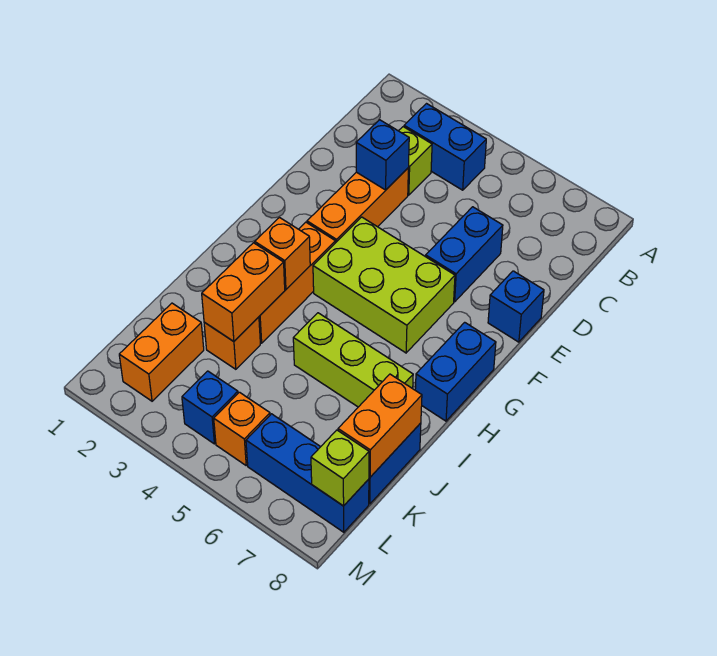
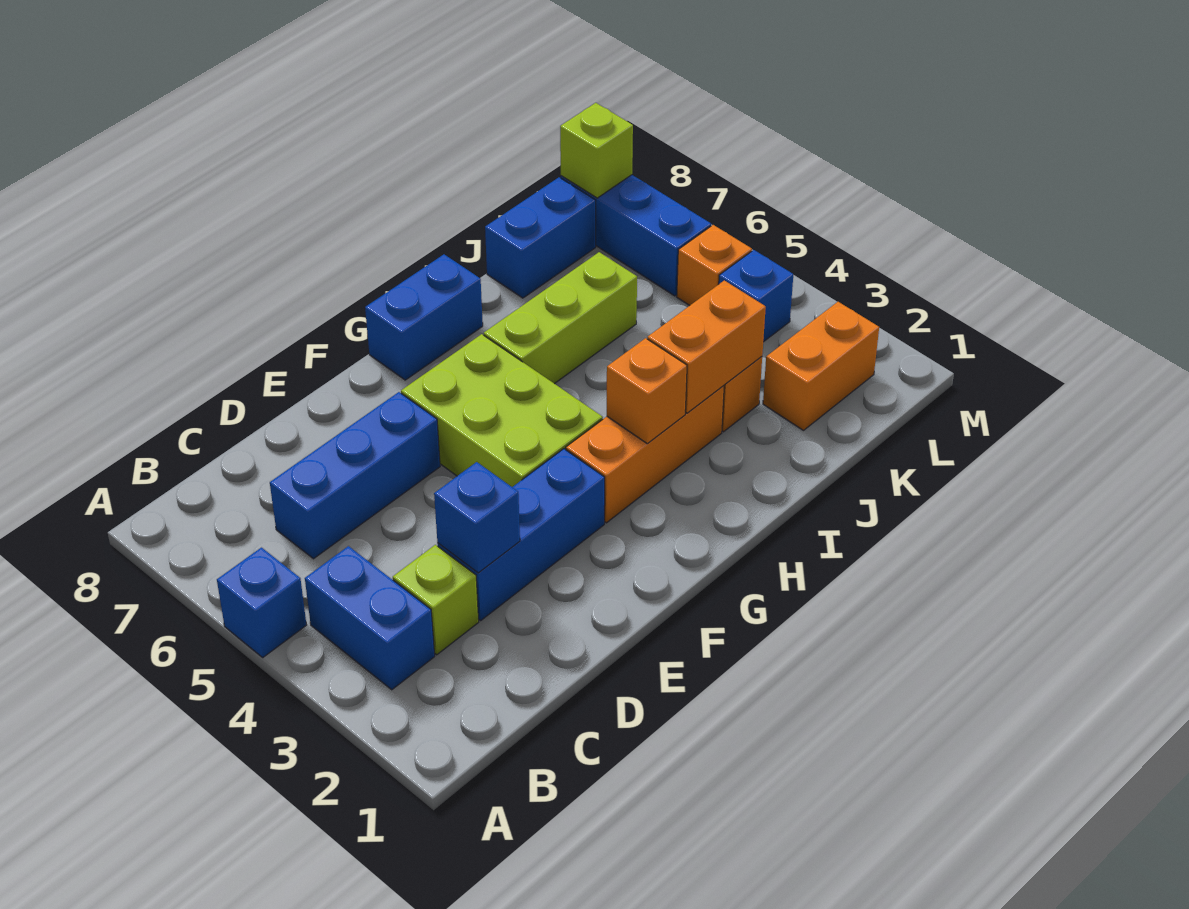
orange brick D3:F3 level 1 -> blue brick D3:F3 level 1
blue brick D6:E6 level 1 -> blue brick C6:E6 level 1
blue brick E8 level 1 -> blue brick A5 level 1
lime brick I5:I7 level 1 -> lime brick H6:J6 level 1
orange brick J8:K8 level 2 -> none

